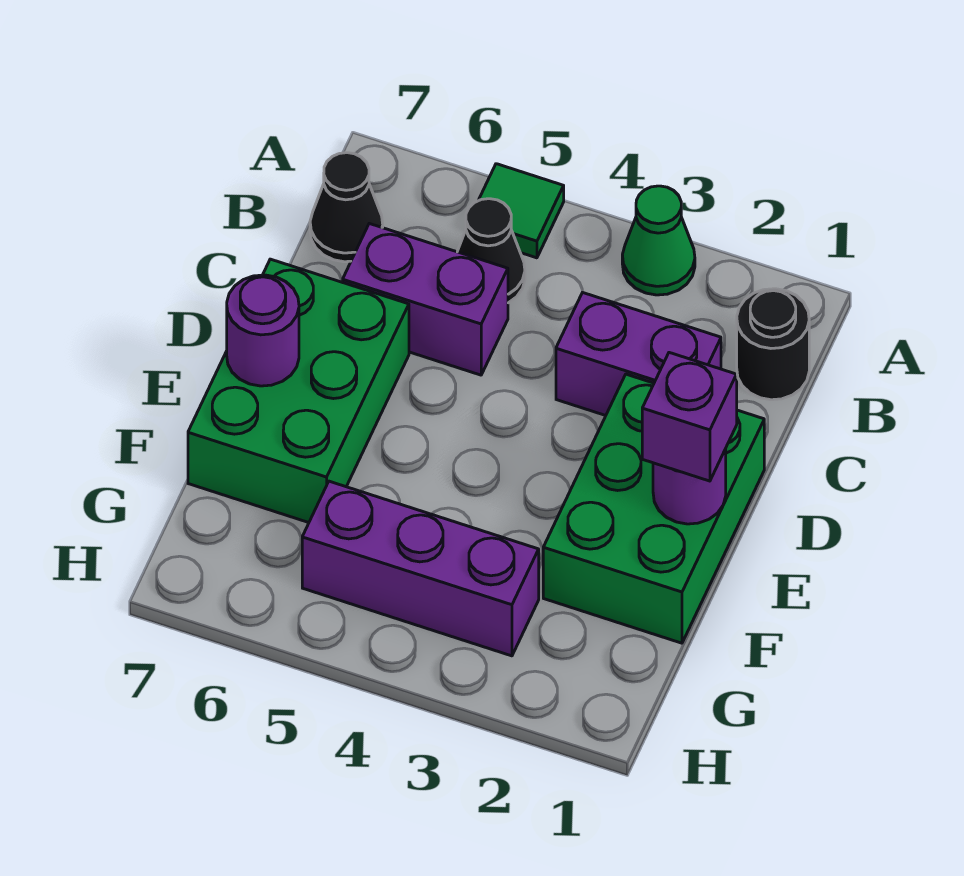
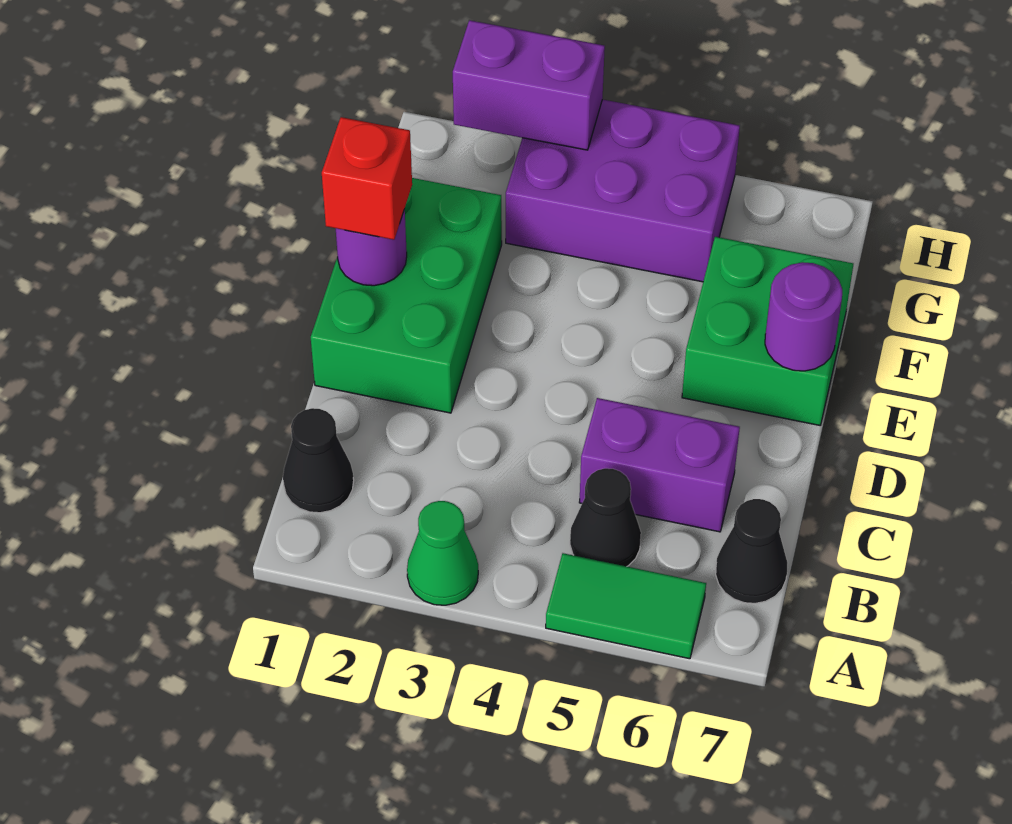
green tile A5 level 1 -> green tile A5:A6 level 1
black round brick B1 level 1 -> black cone B1 level 1
purple brick C2:C3 level 1 -> purple brick H2:H3 level 2
green brick D6:F7 level 1 -> green brick E6:F7 level 1
purple brick E1 level 3 -> red brick E1 level 3
purple brick G3:G5 level 1 -> purple brick G3:H5 level 1

